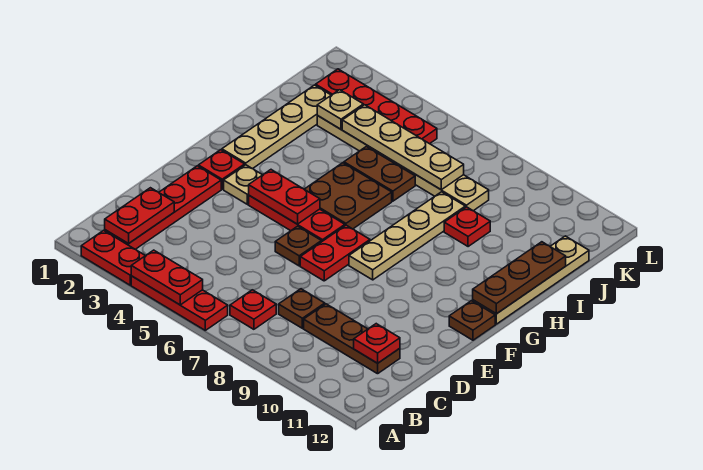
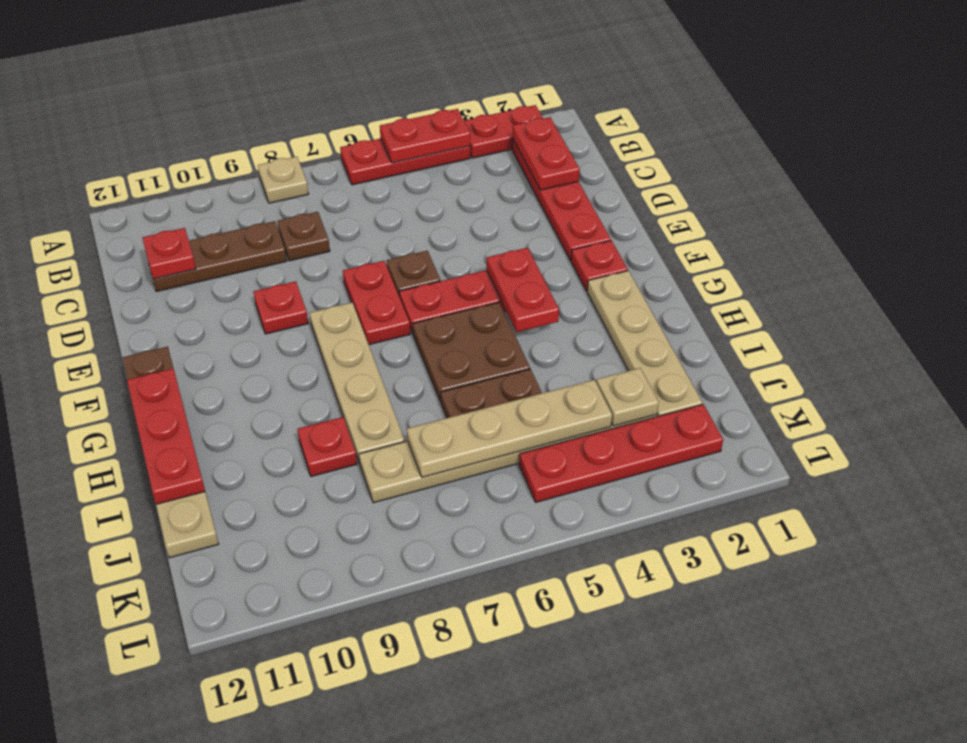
red plate B7 level 1 -> red plate E9 level 1
tan plate F3 level 1 -> tan plate A8 level 1
red plate F4:F5 level 2 -> red plate F4:G4 level 2
brown plate G12:I12 level 2 -> red plate G12:I12 level 2

